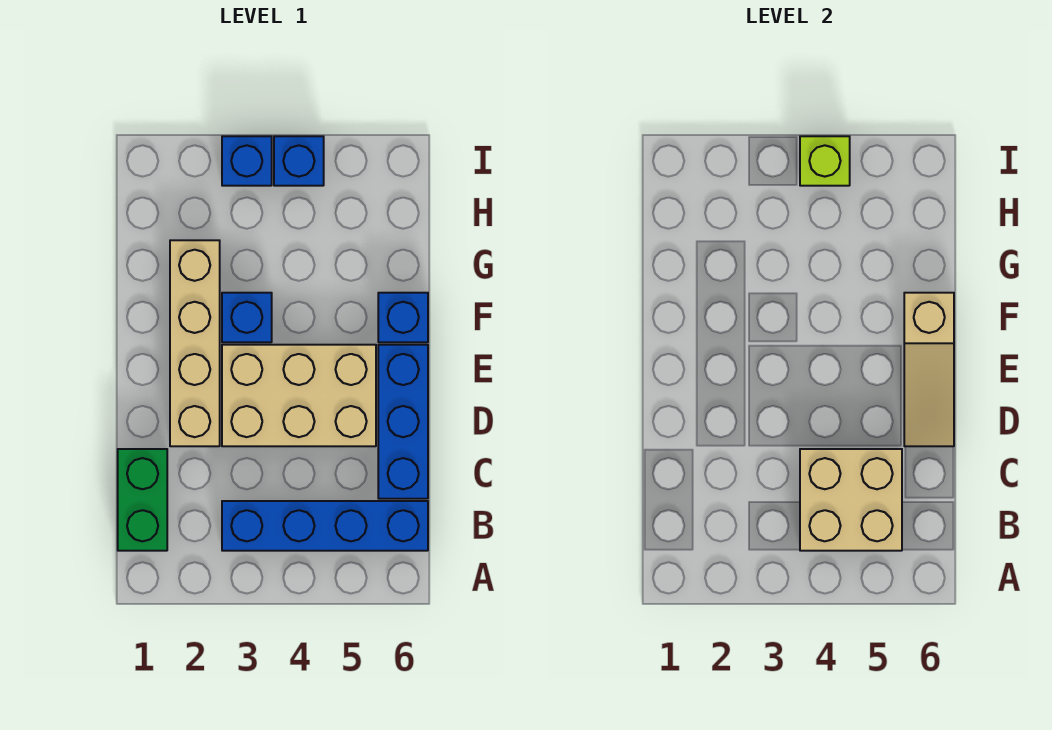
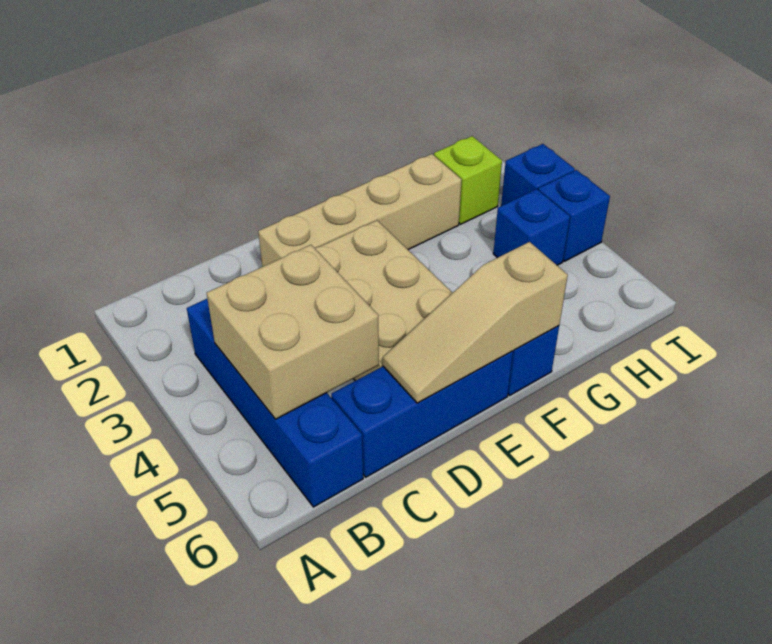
green brick B1:C1 level 1 -> none
blue brick F3 level 1 -> blue brick H4 level 1
lime brick I4 level 2 -> lime brick H2 level 1

